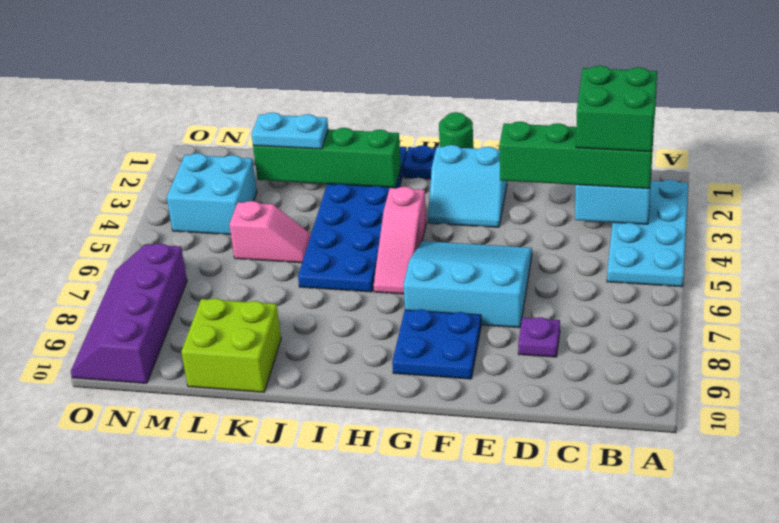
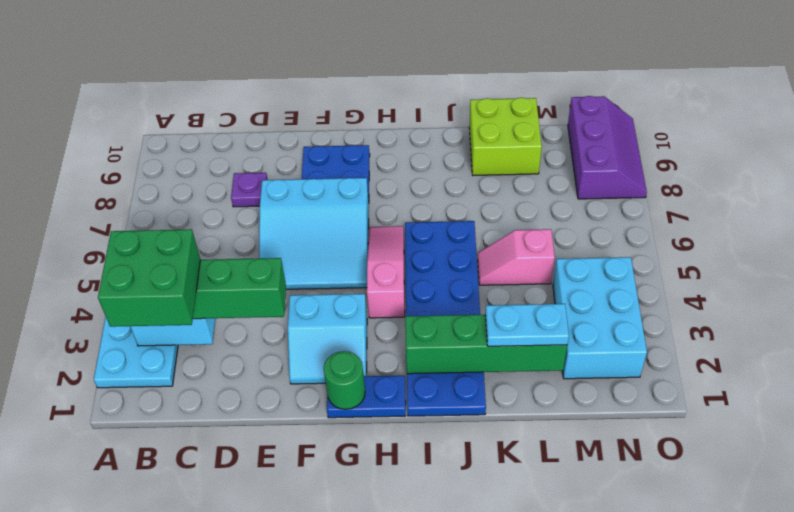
cyan slope F2:G3 level 1 top 2 -> cyan slope F2:G3 level 1 top 3
cyan brick M3:N4 level 1 -> cyan brick M2:N4 level 1
purple slope N7:O10 level 1 top N -> purple slope N8:O10 level 1 top N

